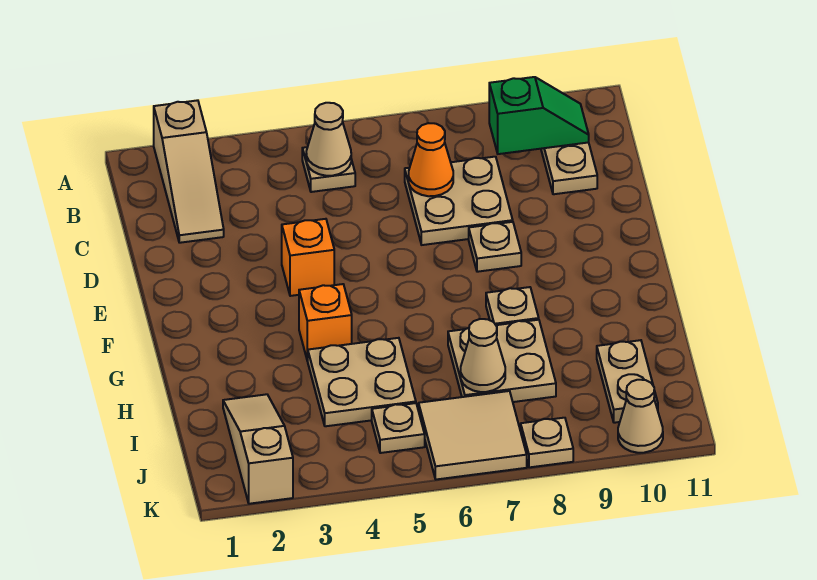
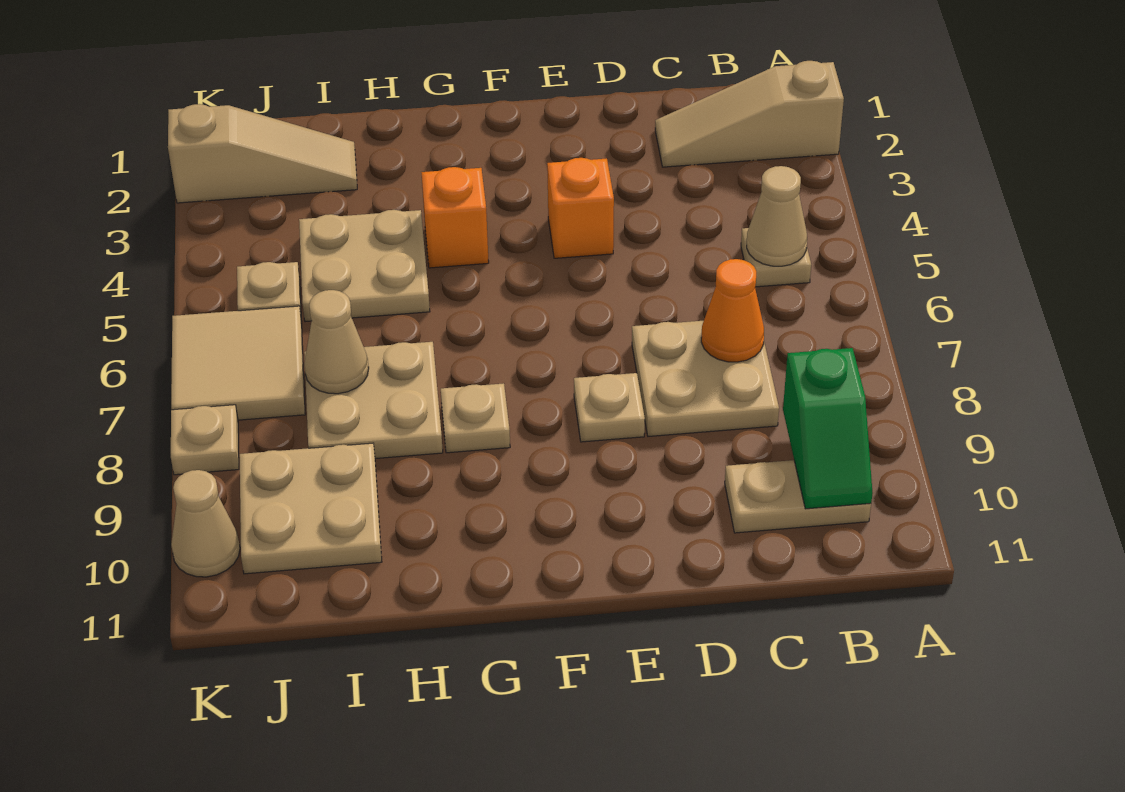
tan plate I10:J10 level 1 -> tan plate I9:J10 level 1

